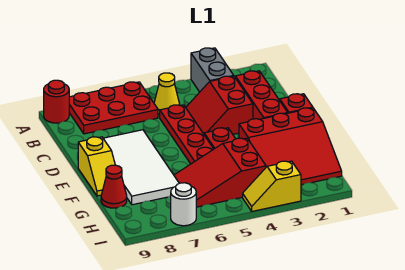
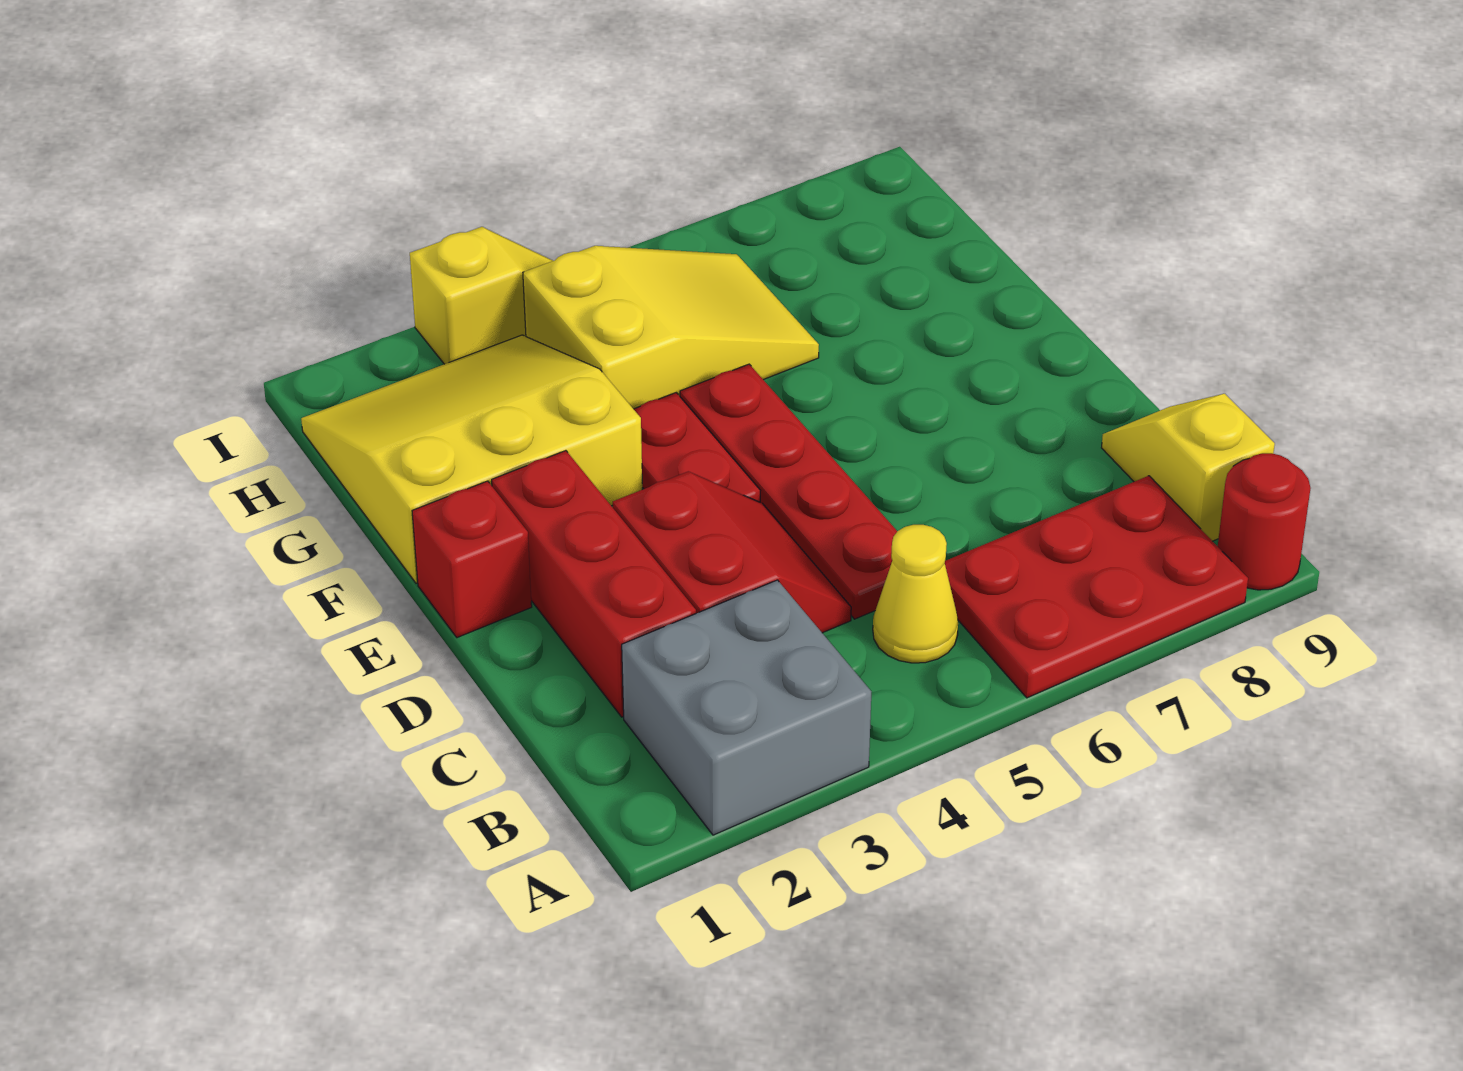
grey brick A3:B3 level 1 -> grey brick A2:B3 level 1
white tile D7:G8 level 1 -> none
yellow slope E9:F9 level 1 top E -> yellow slope B9:C9 level 1 top B
red slope F1:H3 level 1 top F -> yellow slope F1:H3 level 1 top F
red slope G4:H6 level 1 top 4 -> yellow slope G4:H6 level 1 top 4
red cone G9 level 1 -> none
white round brick I7 level 1 -> none

